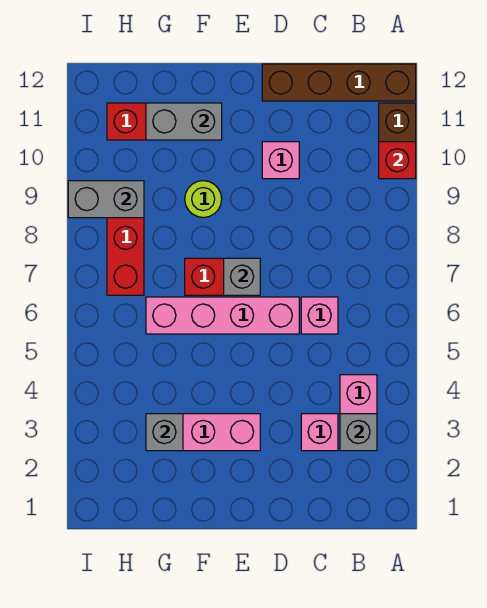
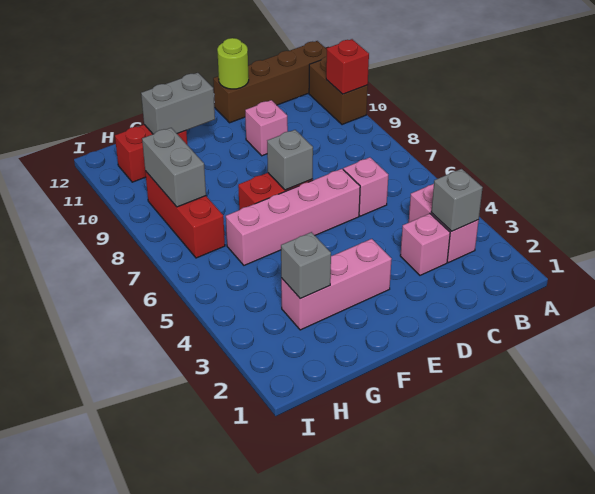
lime round brick F9 level 1 -> lime round brick D12 level 2
grey brick H9:I9 level 2 -> grey brick H8:H9 level 2

